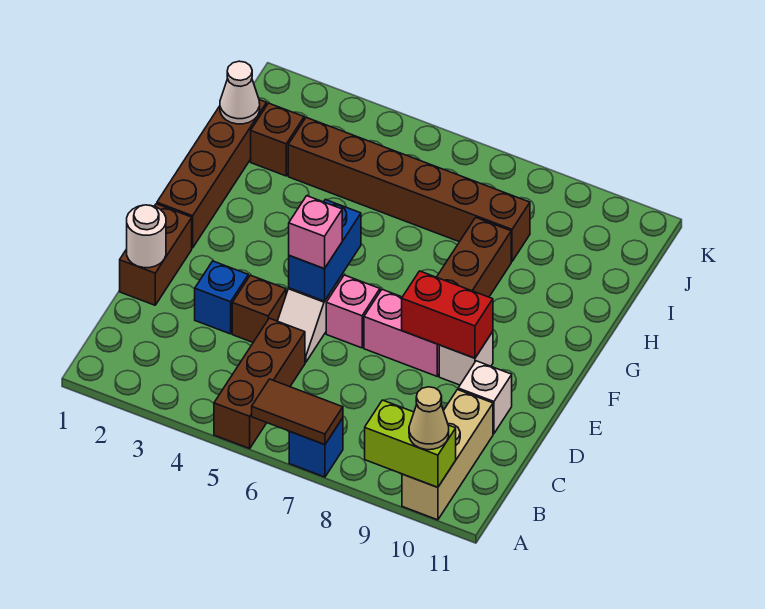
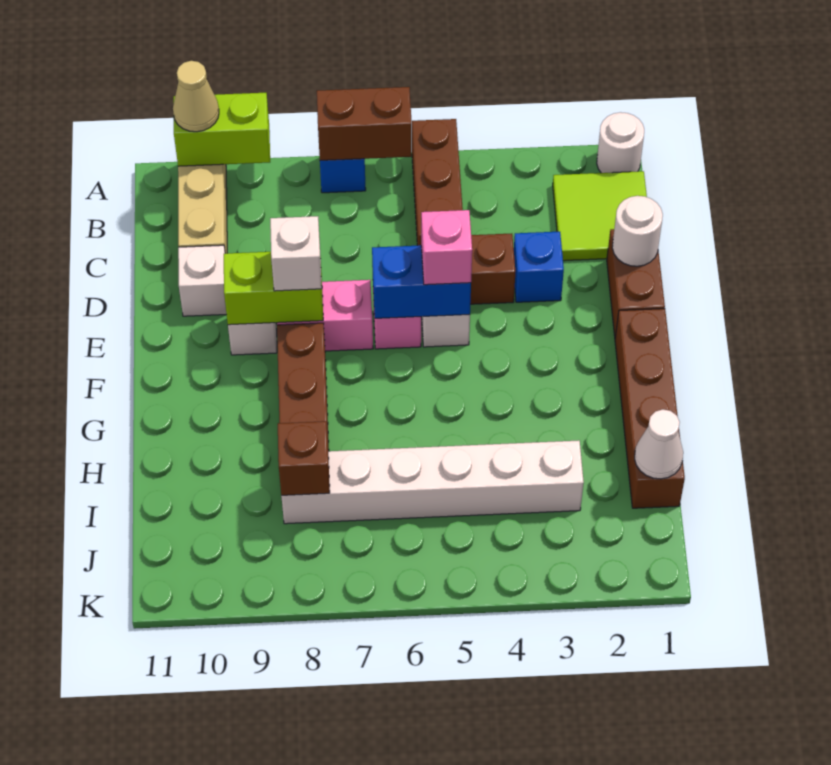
none -> white round brick A1 level 1
brown tile A6:A7 level 2 -> brown brick A6:A7 level 2
none -> lime tile B1:C2 level 1
blue brick E5:F5 level 2 -> blue brick E5:E6 level 2
red brick E8:E9 level 2 -> lime brick E8:E9 level 2
none -> white brick E8 level 3
brown brick I2 level 1 -> brown brick I8 level 2
brown brick I3:I8 level 1 -> white brick I3:I8 level 1

